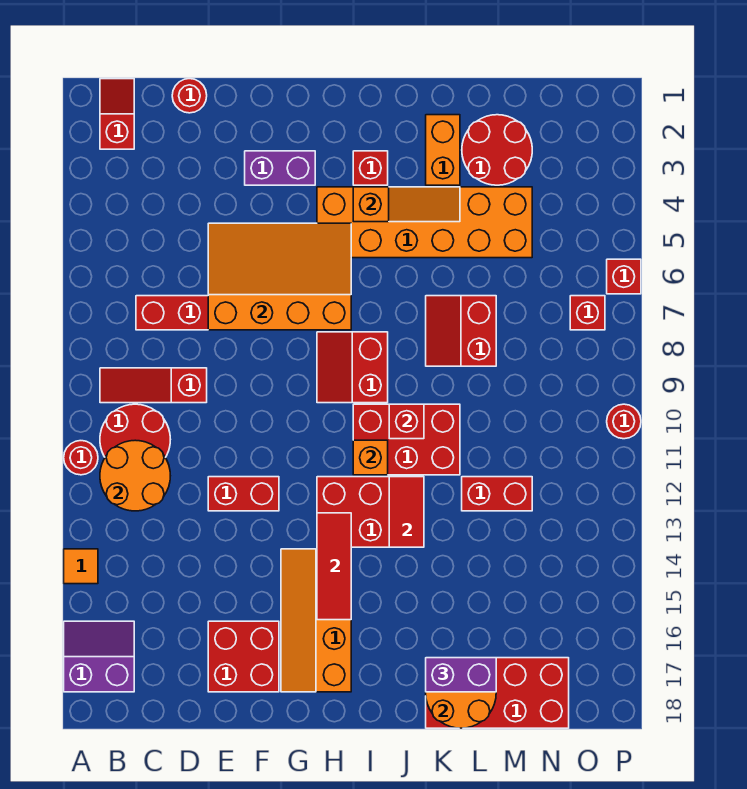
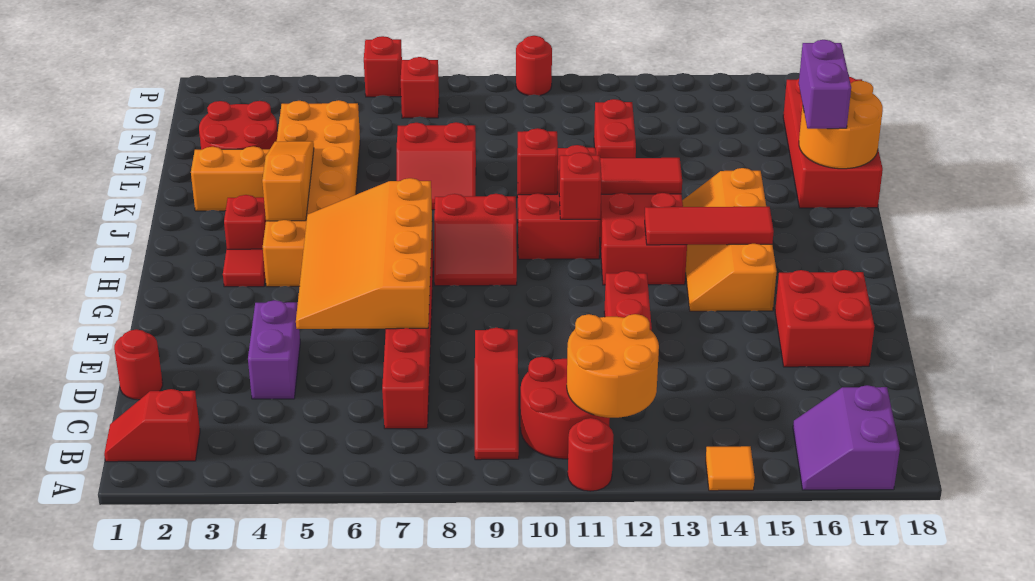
purple brick F3:G3 level 1 -> purple brick D4:E4 level 1
orange slope G14:H17 level 1 top H -> orange slope G14:J15 level 1 top 15
none -> red tile H3 level 1
orange brick I11 level 2 -> red brick I11 level 2

